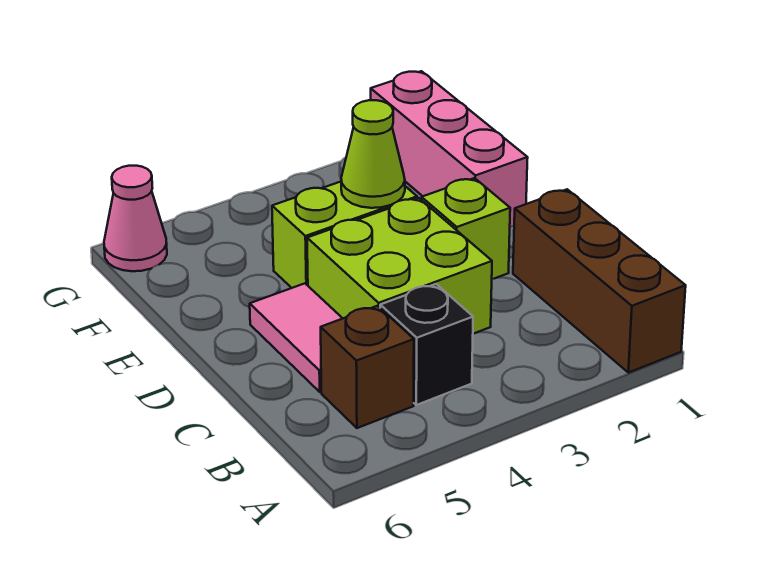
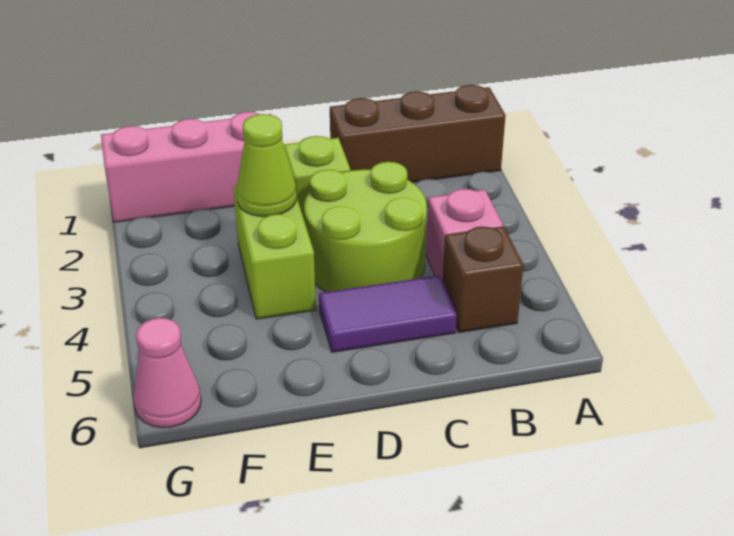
black brick B4 level 1 -> pink brick B4 level 1
lime brick C3:D4 level 1 -> lime round brick C3:D4 level 1
pink tile C5:D5 level 1 -> purple tile C5:D5 level 1

